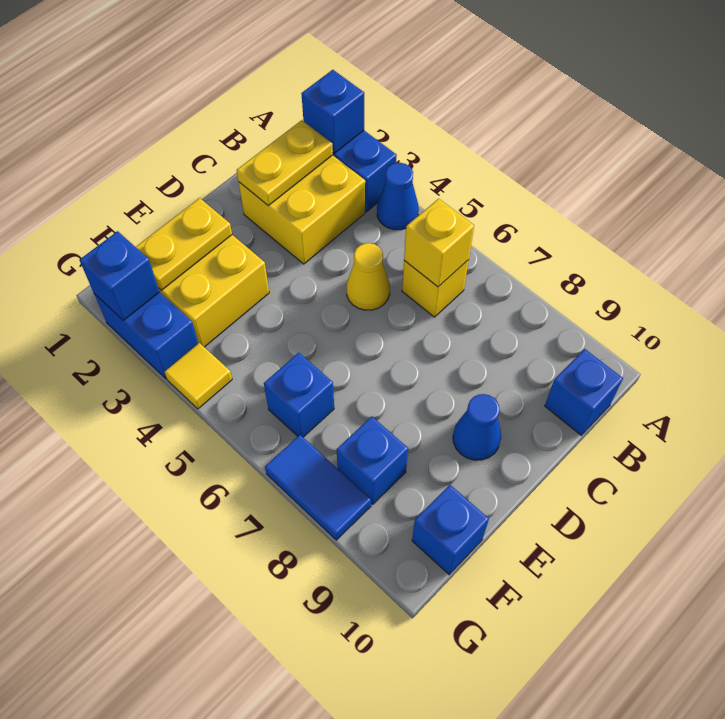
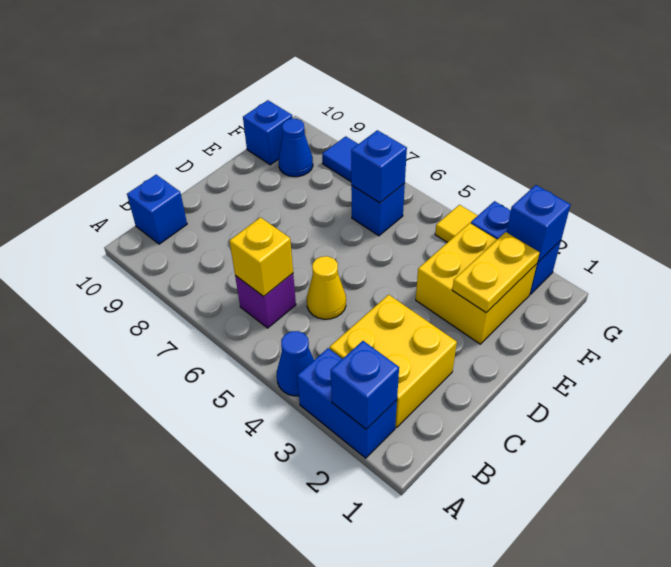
yellow plate B2:C2 level 2 -> none
yellow brick B6 level 1 -> purple brick B6 level 1
blue cone D9 level 1 -> blue cone F9 level 1
blue brick F8 level 1 -> blue brick F6 level 2

